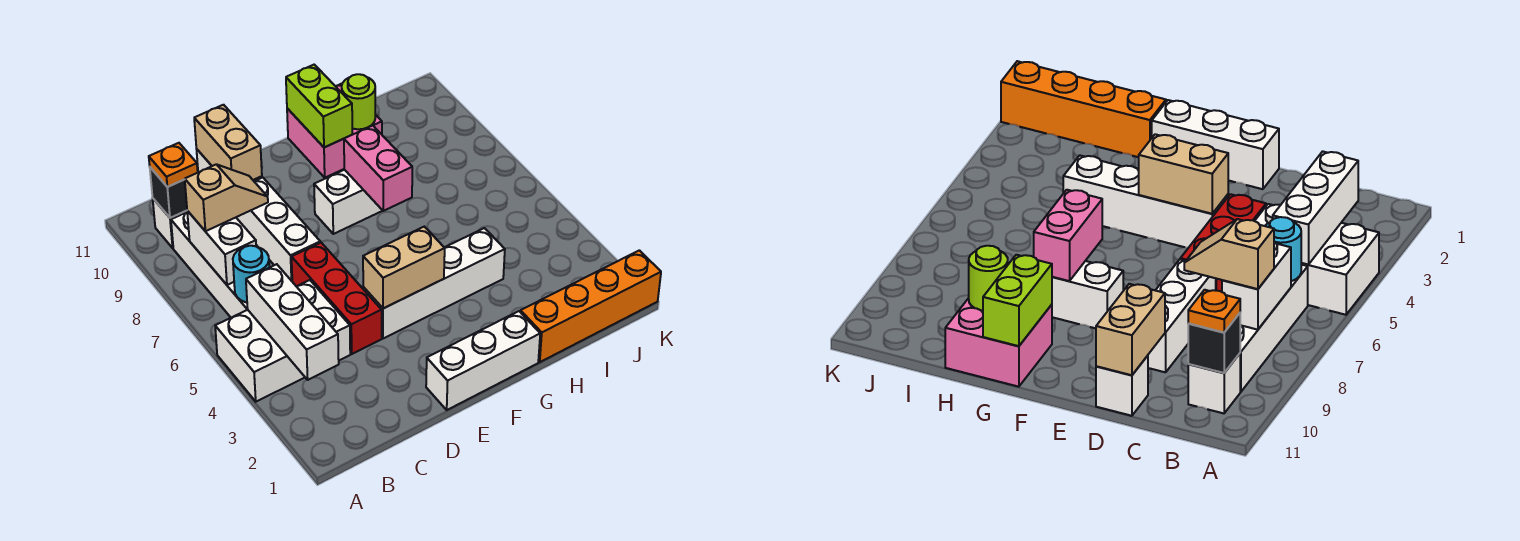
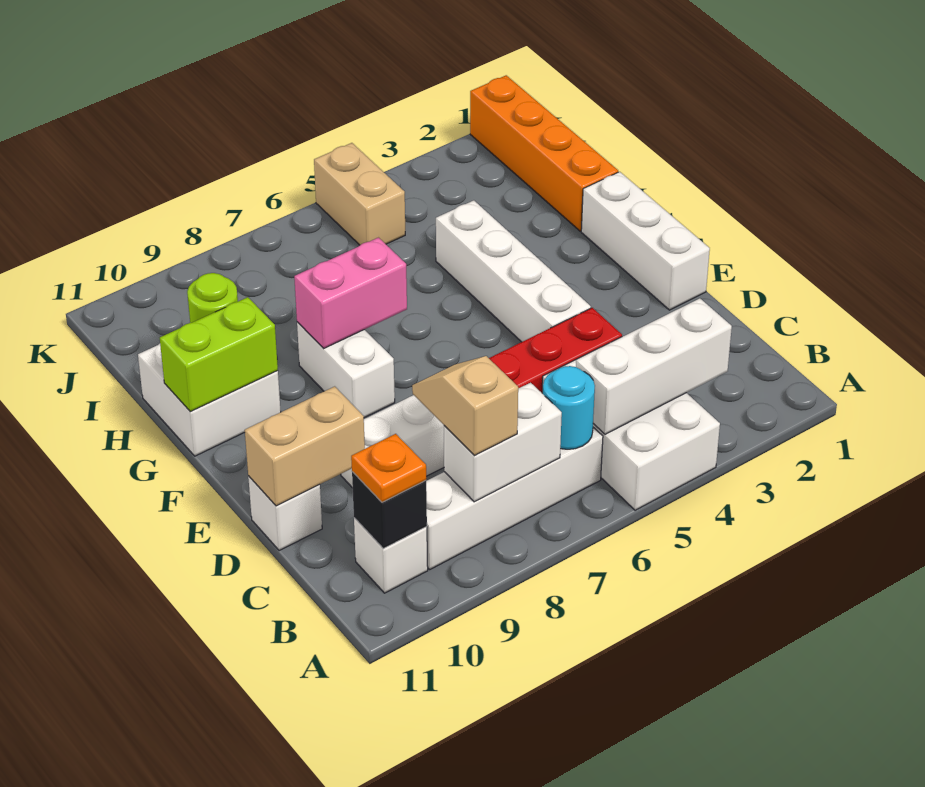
tan brick E4:F4 level 2 -> tan brick J5:K5 level 1
pink brick G10:H11 level 1 -> white brick G10:H11 level 1

